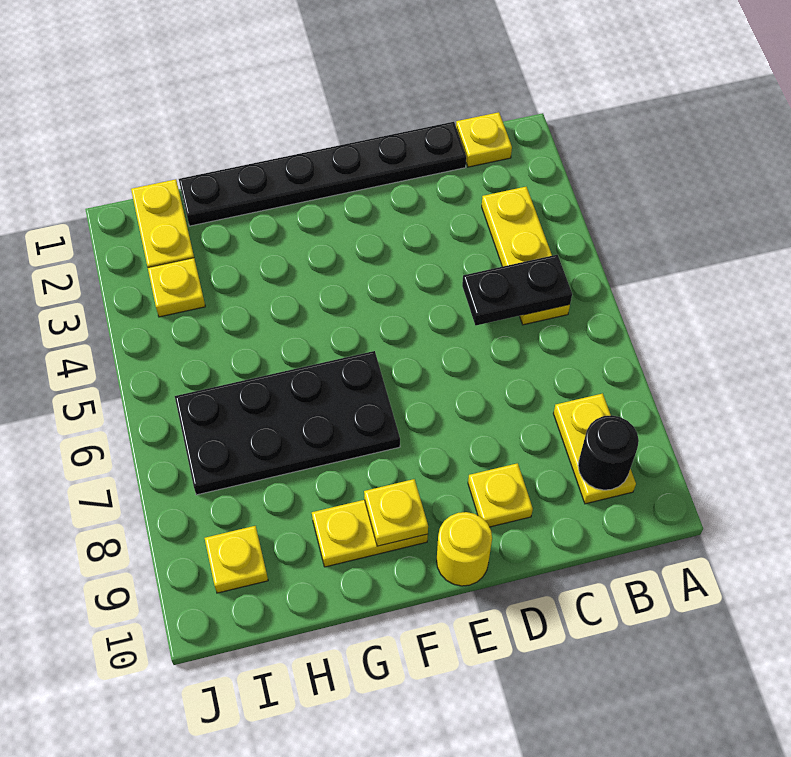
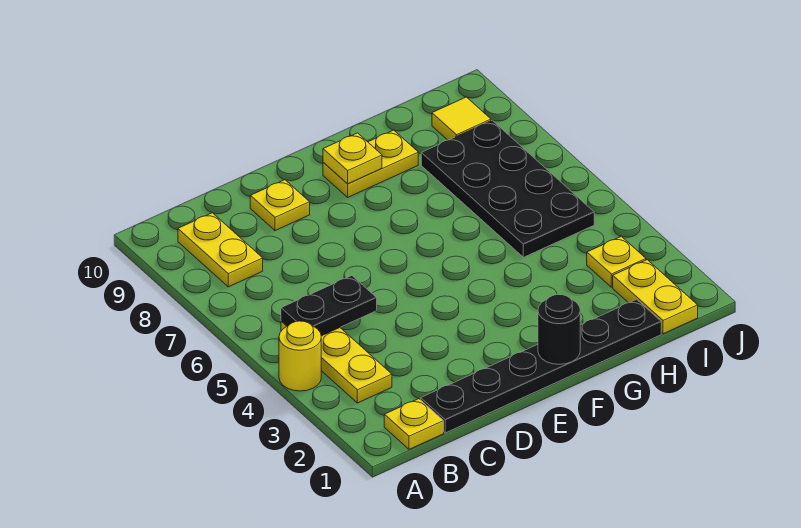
black round brick B9 level 2 -> black round brick F1 level 2
yellow round brick E10 level 1 -> yellow round brick A4 level 1
black plate F6:I7 level 1 -> black plate H5:I8 level 1
yellow plate I9 level 1 -> yellow tile I9 level 1

